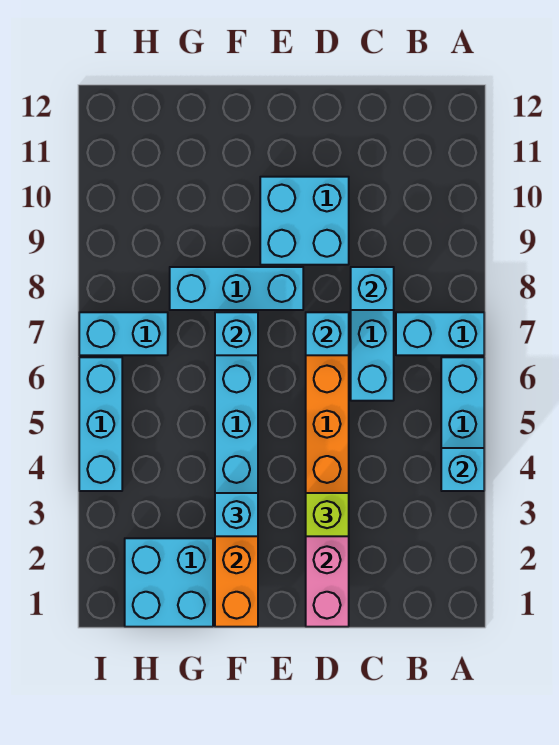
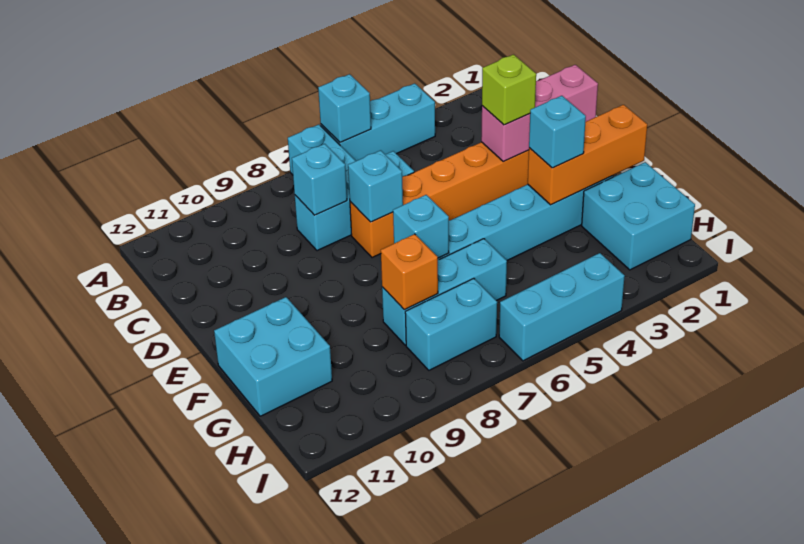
cyan brick A4 level 2 -> cyan brick A6 level 2
cyan brick D9:E10 level 1 -> cyan brick F11:G12 level 1
cyan brick E8:G8 level 1 -> cyan brick G6:G8 level 1
none -> orange brick G8 level 2
cyan brick H7:I7 level 1 -> cyan brick H7:H8 level 1

